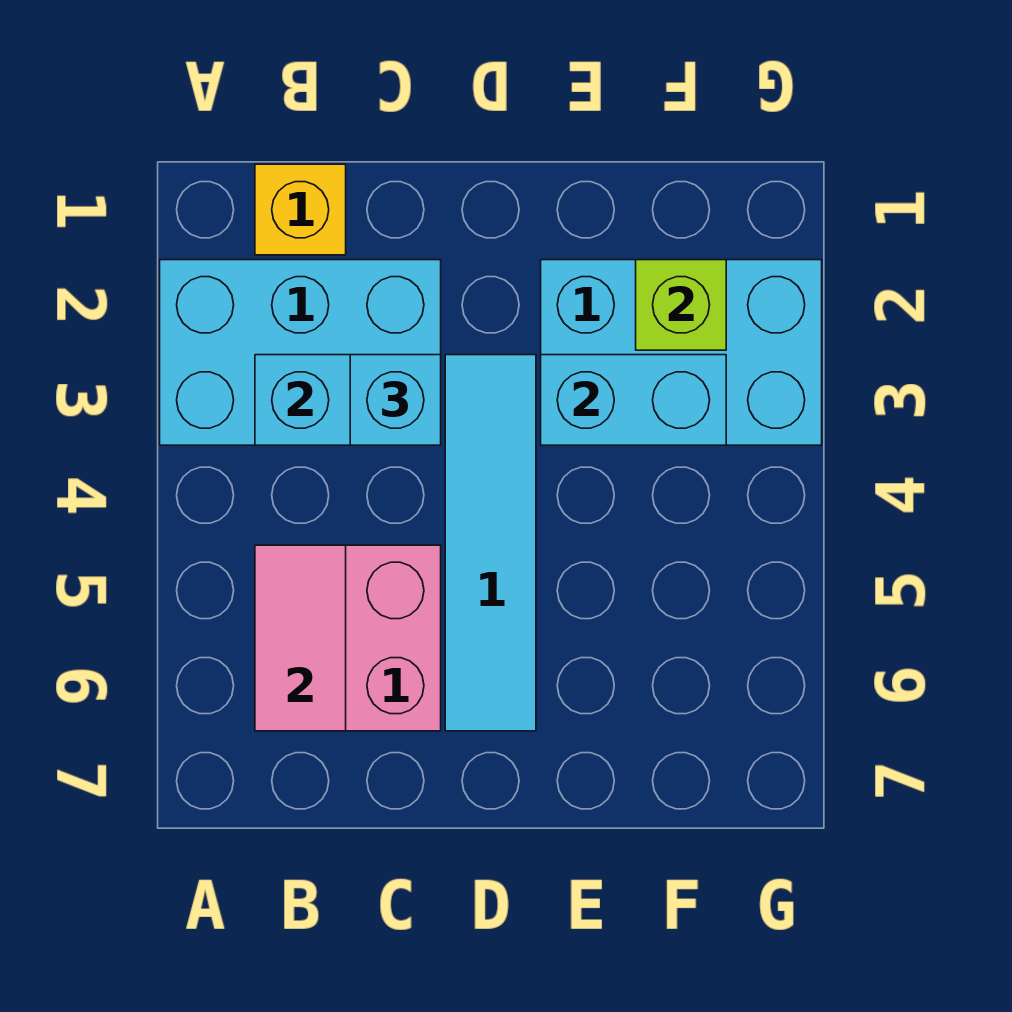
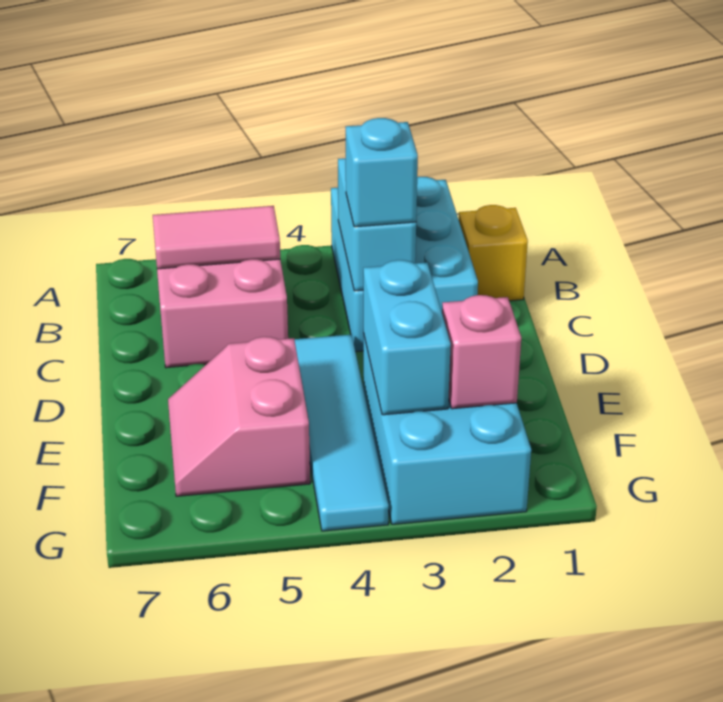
cyan tile D3:D6 level 1 -> cyan tile D4:G4 level 1
none -> pink slope E5:F6 level 1 top 5
lime brick F2 level 2 -> pink brick F2 level 2

